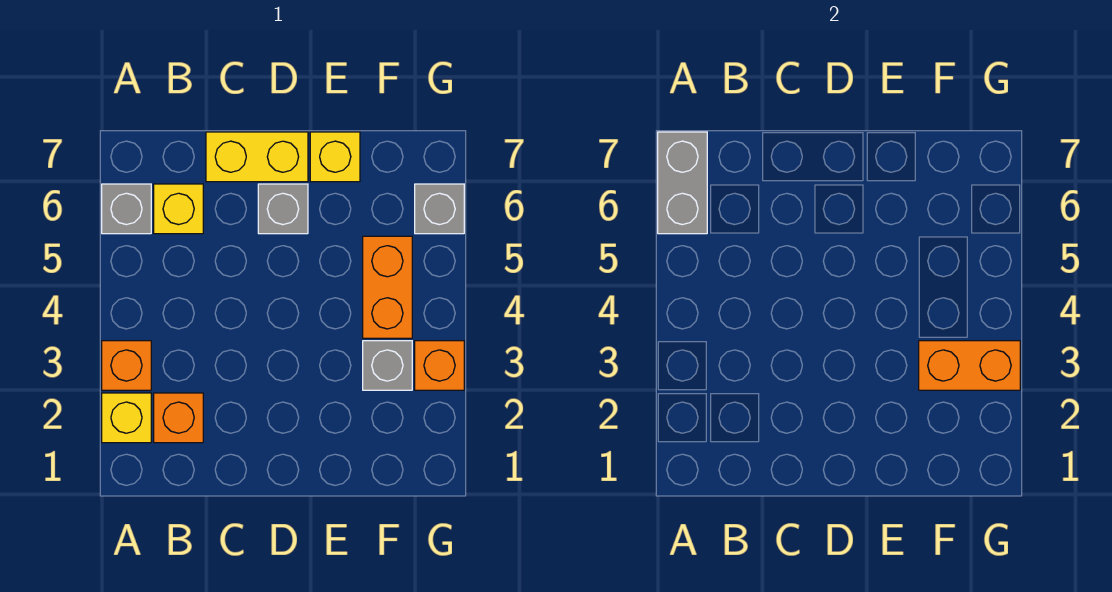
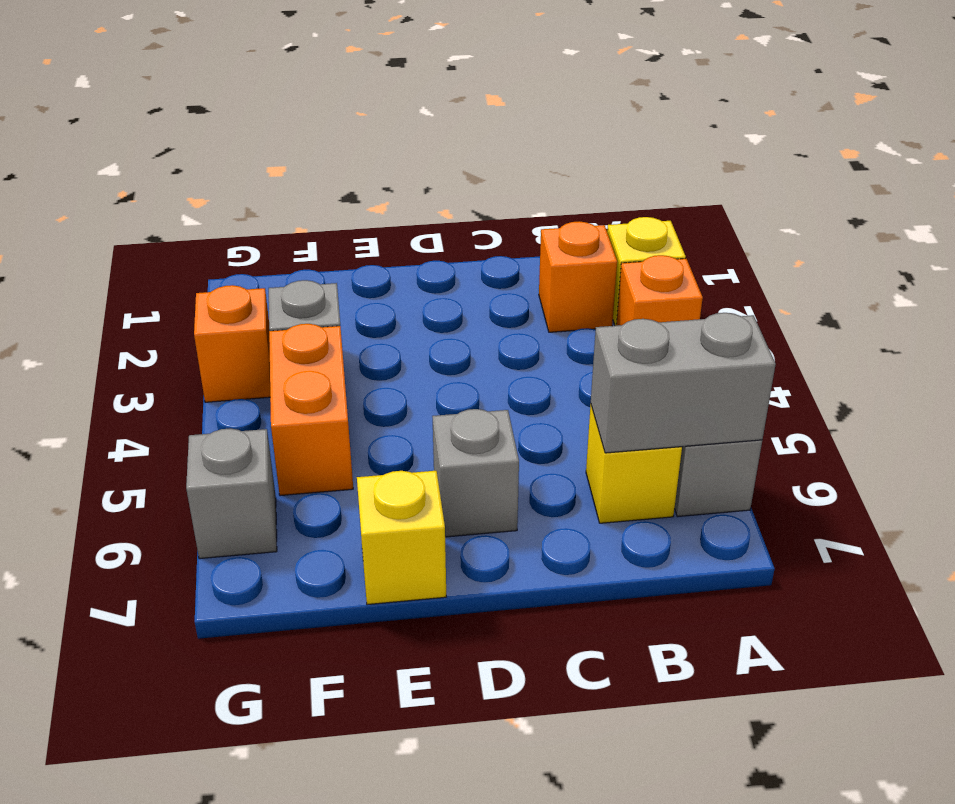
grey brick A6:A7 level 2 -> grey brick A6:B6 level 2
yellow brick C7:D7 level 1 -> none
orange brick F3:G3 level 2 -> none

